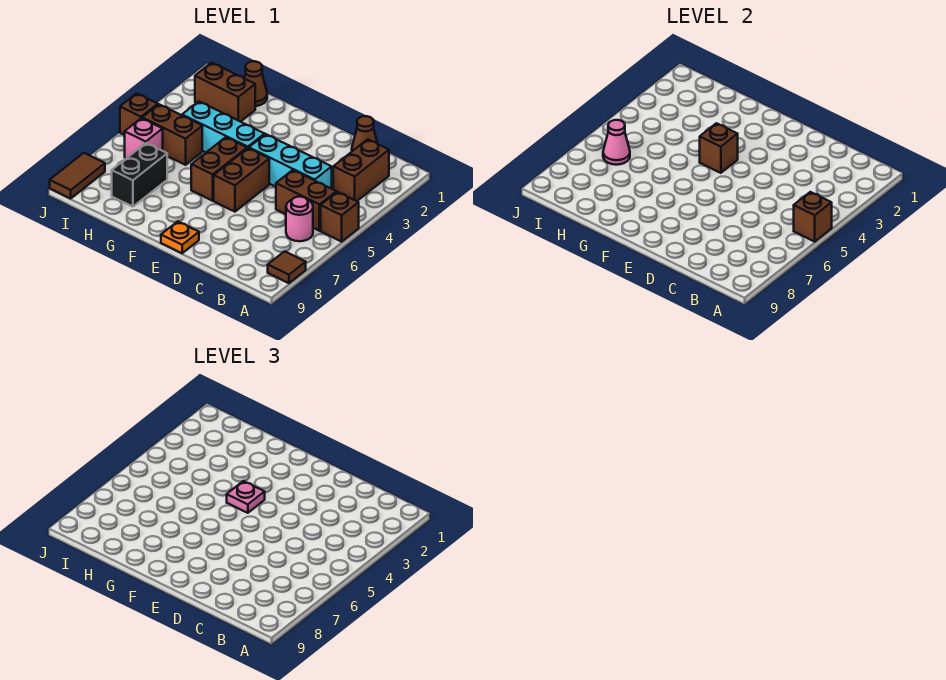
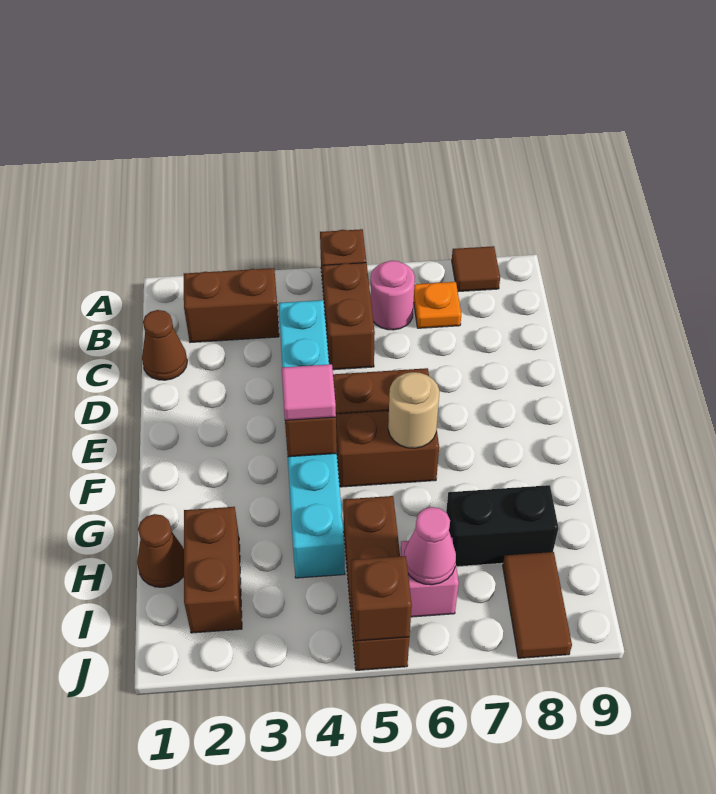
brown brick A5 level 2 -> brown brick J5 level 2
orange plate E9 level 1 -> orange plate B7 level 1
pink plate F4 level 3 -> pink tile F4 level 3
none -> tan round brick F6 level 2
brown tile J8:J9 level 1 -> brown tile I8:J8 level 1

